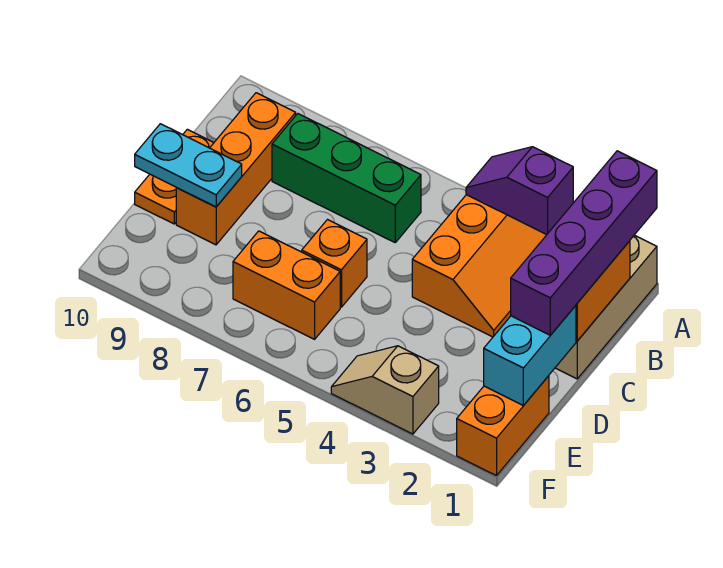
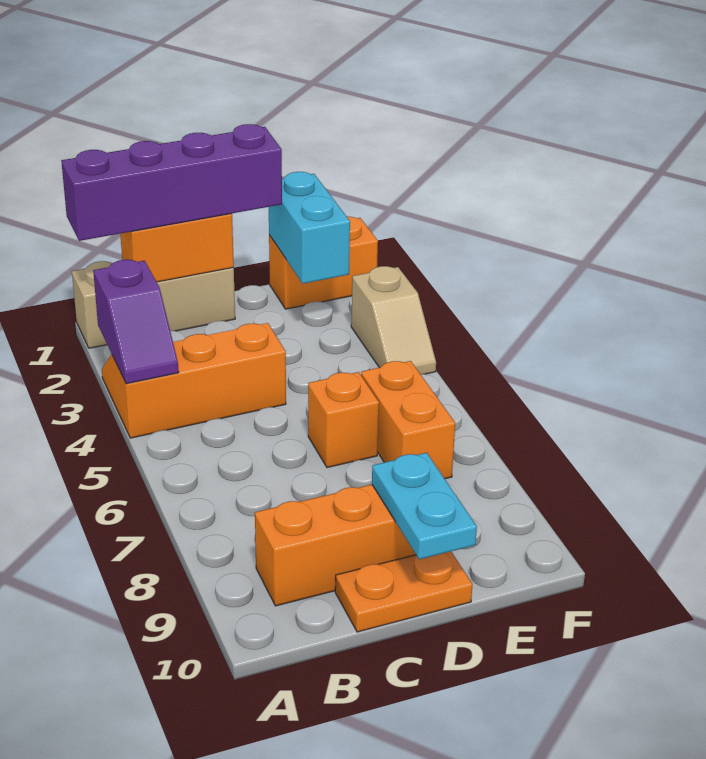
green brick B6:B8 level 1 -> none
cyan brick D1:E1 level 2 -> cyan brick E1:E2 level 2

